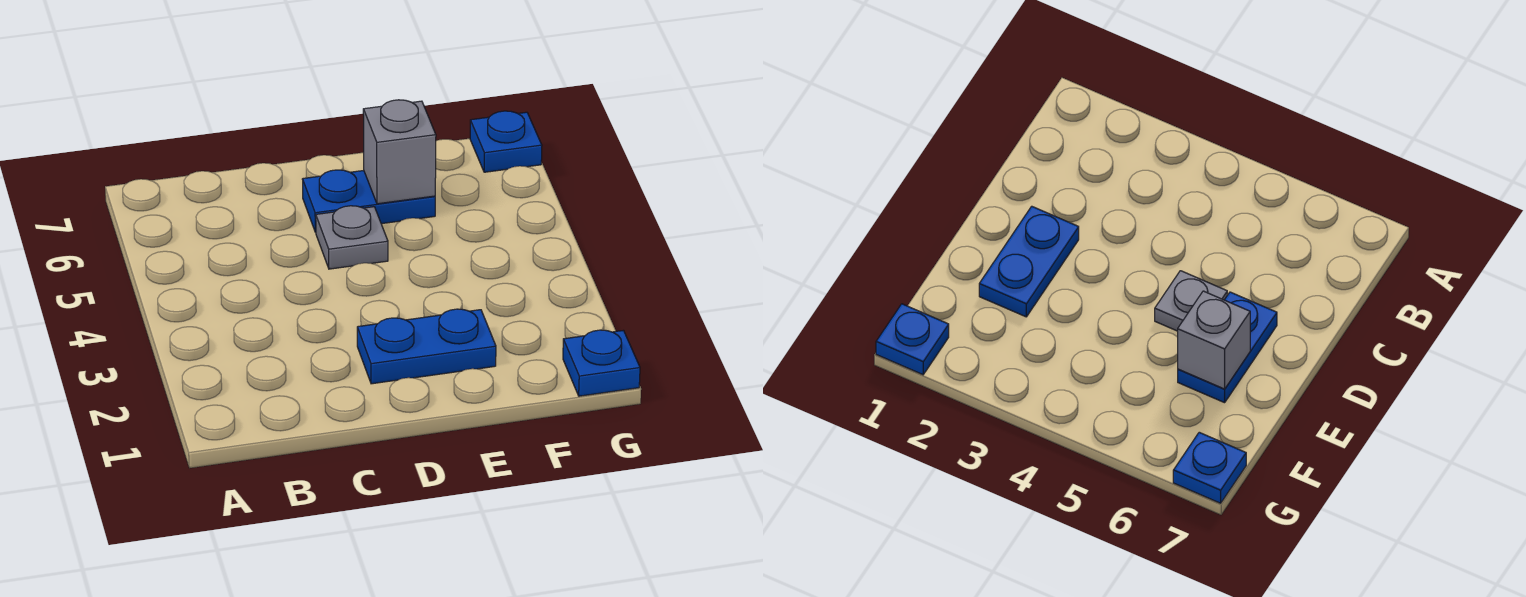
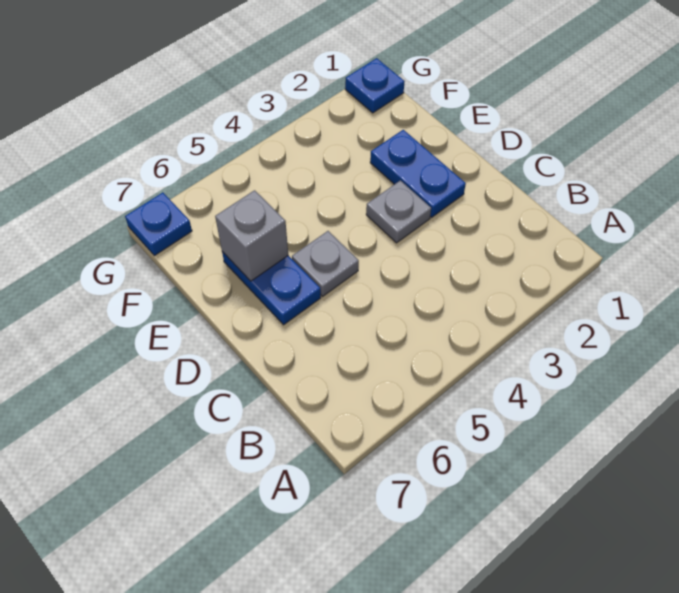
none -> grey plate D3 level 1

